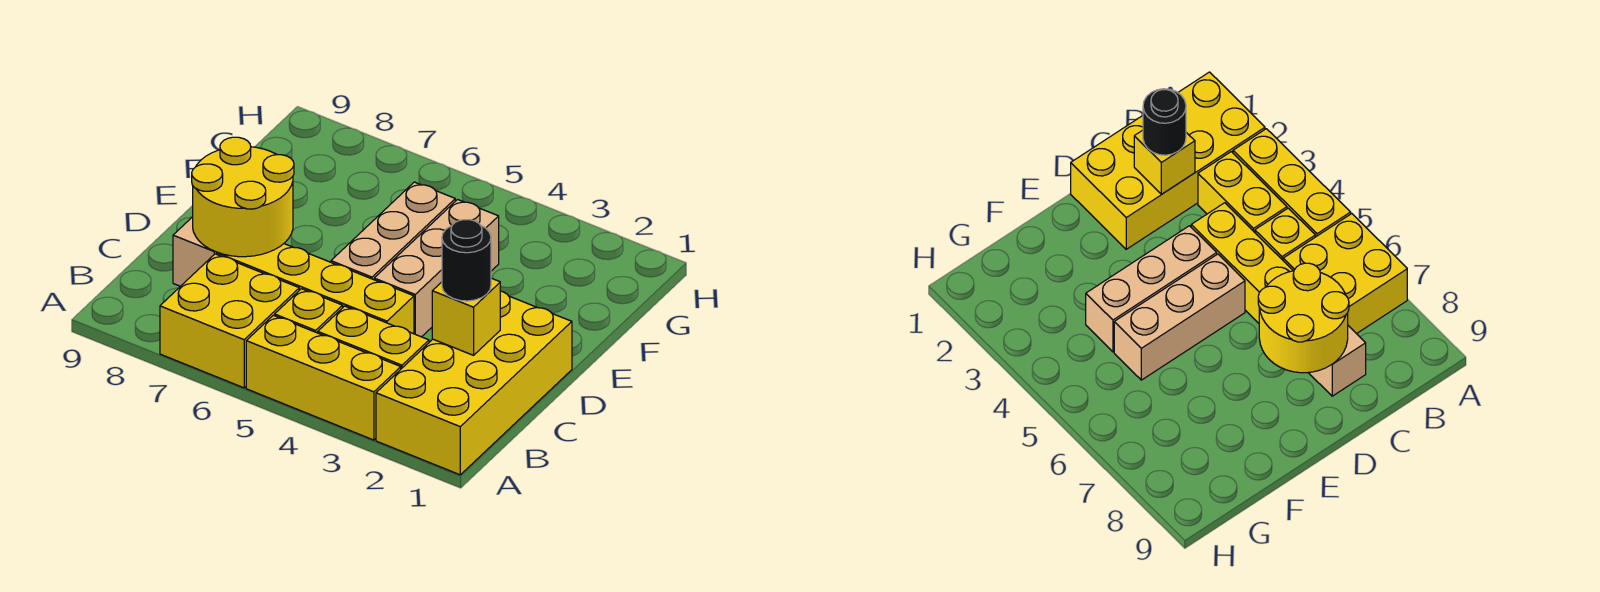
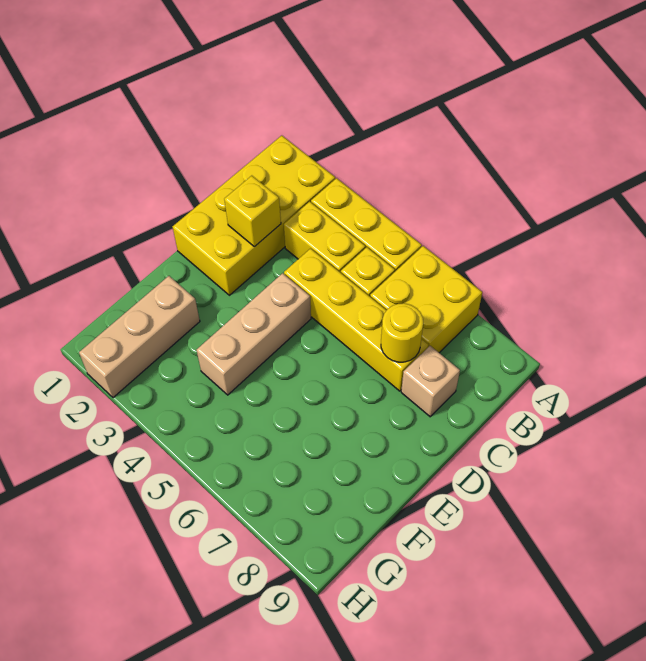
black round brick C2 level 3 -> none
yellow round brick C7:D8 level 2 -> yellow round brick C7 level 2
tan brick D5:F5 level 1 -> tan brick F2:H2 level 1

